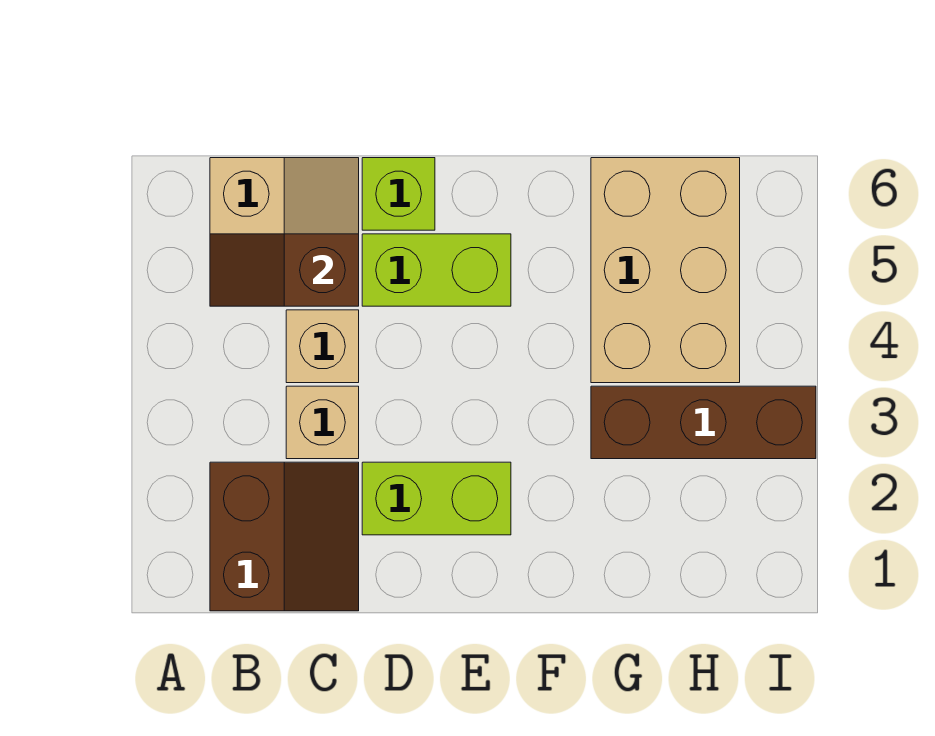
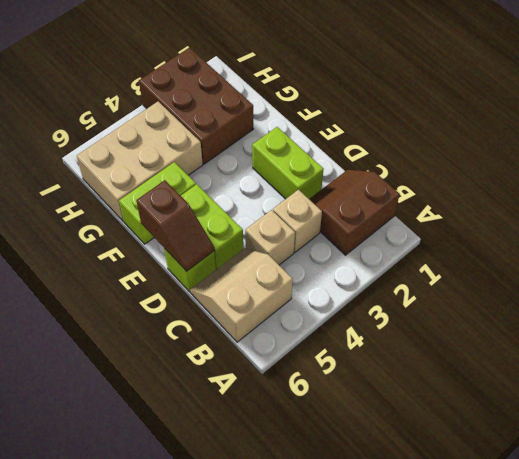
brown slope B5:C5 level 2 top C -> brown slope D6:E6 level 2 top E
none -> lime brick F5:F6 level 1
brown brick G3:I3 level 1 -> brown brick G2:I3 level 1

